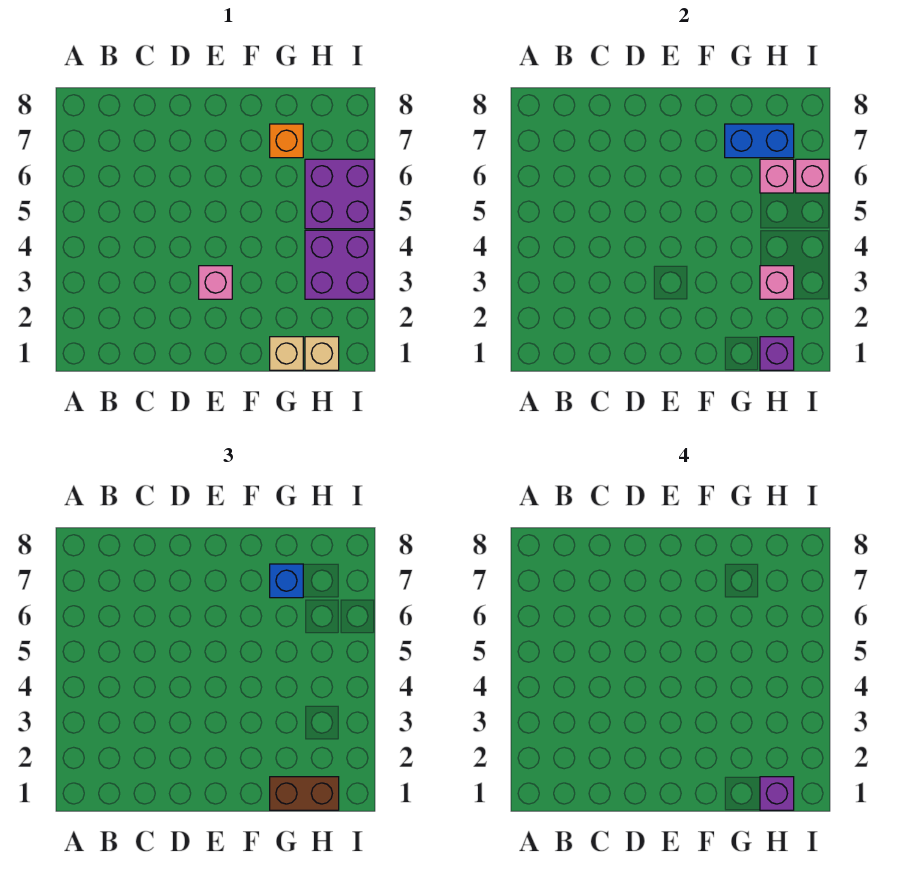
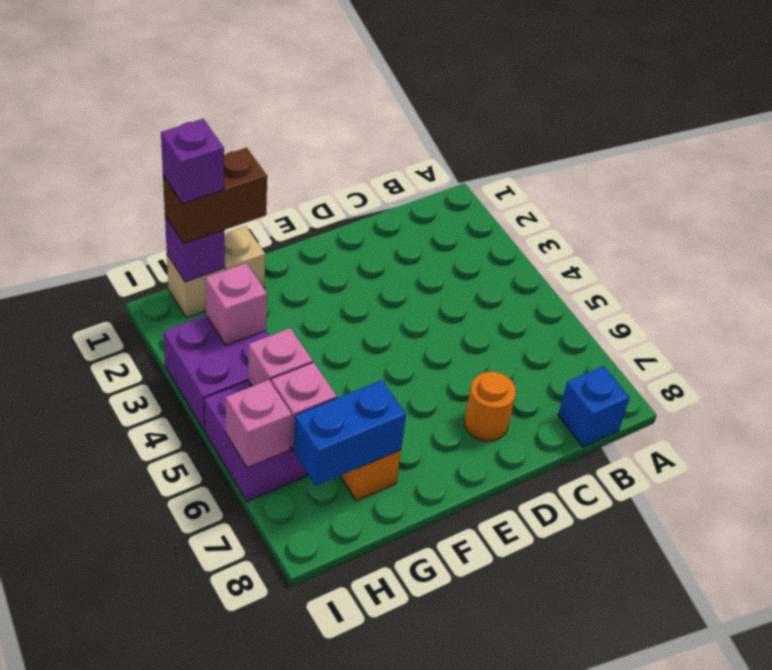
none -> orange round brick D7 level 1
pink brick E3 level 1 -> pink brick H5 level 2
blue brick G7 level 3 -> blue brick B8 level 1

